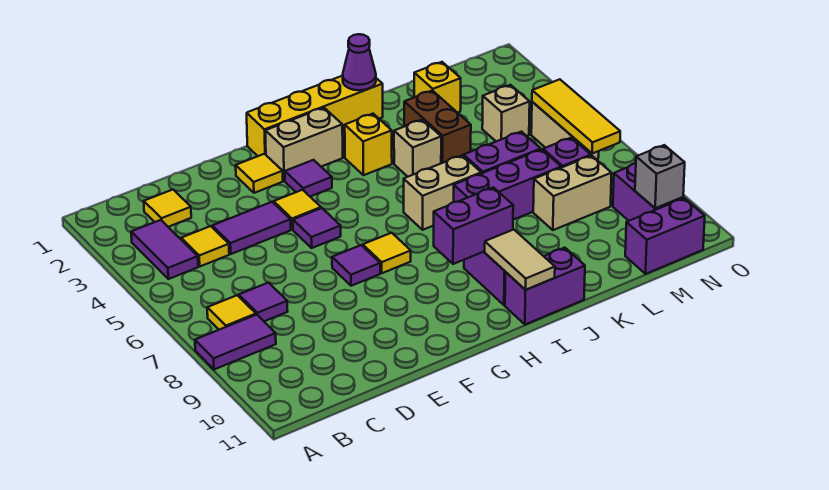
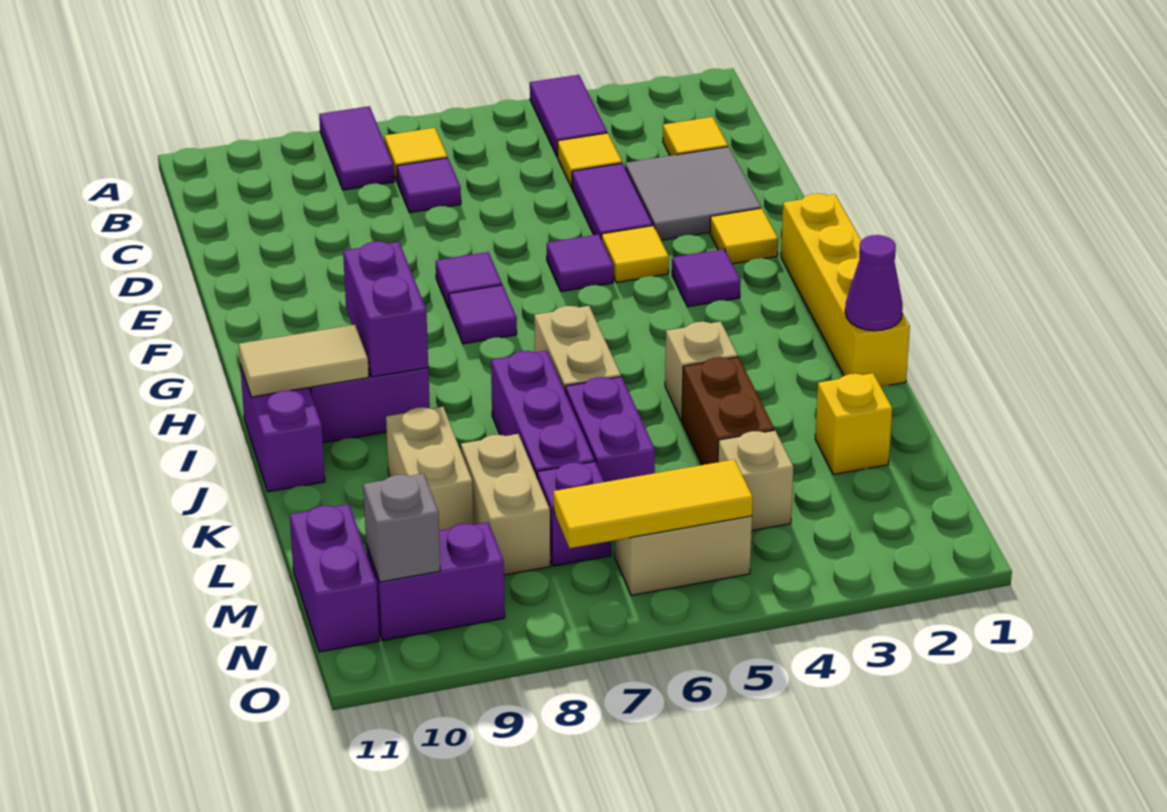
purple tile B3:B4 level 1 -> purple tile A4:B4 level 1
none -> grey tile D2:E3 level 1
tan brick G2:H2 level 1 -> tan brick K9:L9 level 1
yellow tile G7 level 1 -> purple tile G7 level 1
yellow brick I3 level 1 -> none
brown brick K3:K4 level 1 -> brown brick K4:L4 level 1

